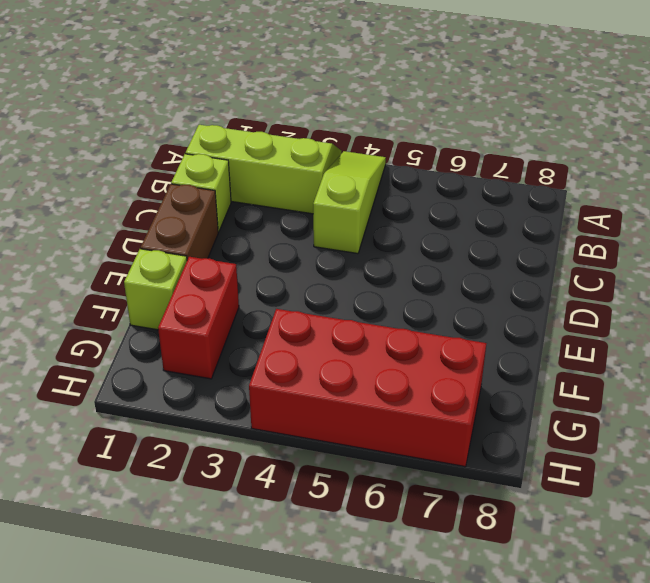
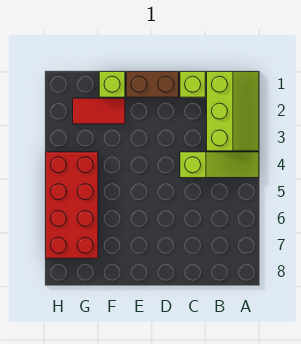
red brick F2:G2 level 1 -> red tile F2:G2 level 1

